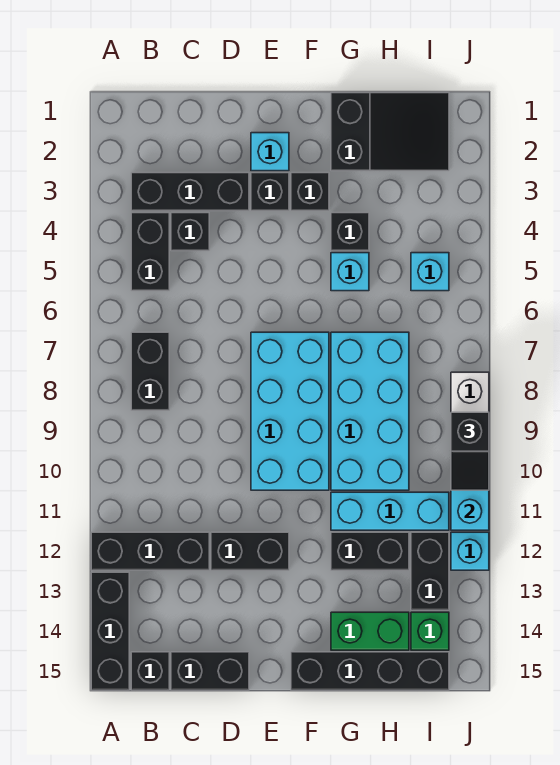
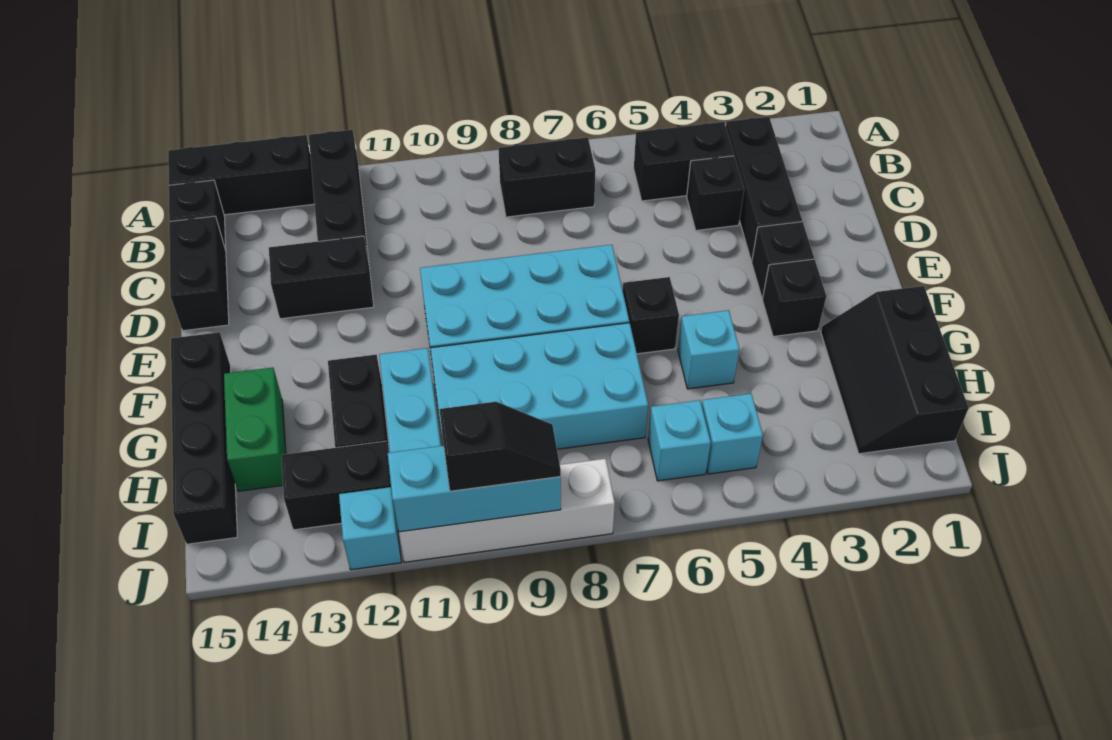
black brick D12:E12 level 1 -> black brick D12:D13 level 1
cyan brick E2 level 1 -> cyan brick I6 level 1
black slope G1:I2 level 1 top G -> black slope G1:I2 level 1 top 1
black brick G4 level 1 -> black brick F6 level 1
green brick I14 level 1 -> none
black slope J9:J10 level 3 top 9 -> black slope J9:J10 level 3 top 10

